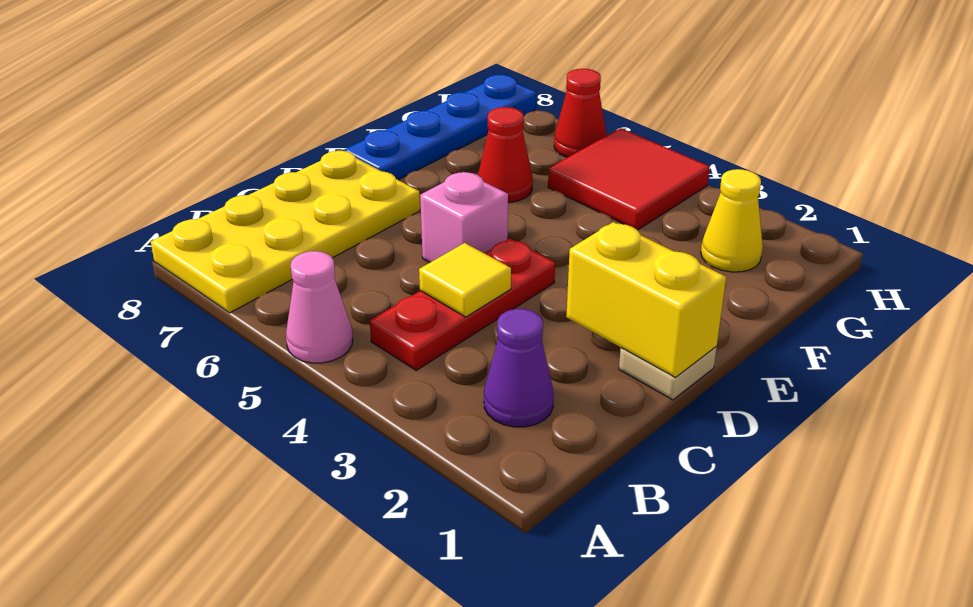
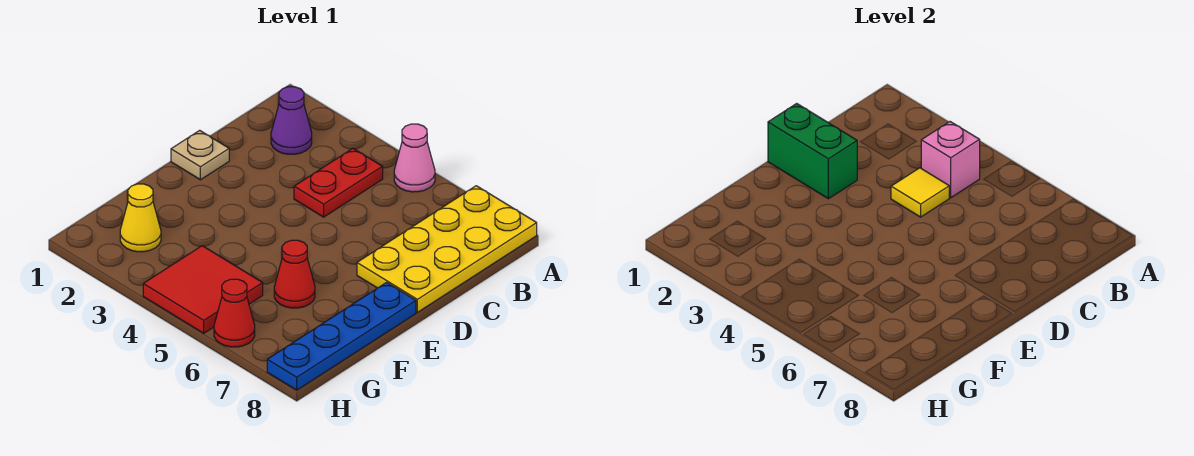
red plate B4:D4 level 1 -> red plate B4:C4 level 1
yellow brick D1:D2 level 2 -> green brick D1:D2 level 2
pink brick D5 level 1 -> pink brick B4 level 2

